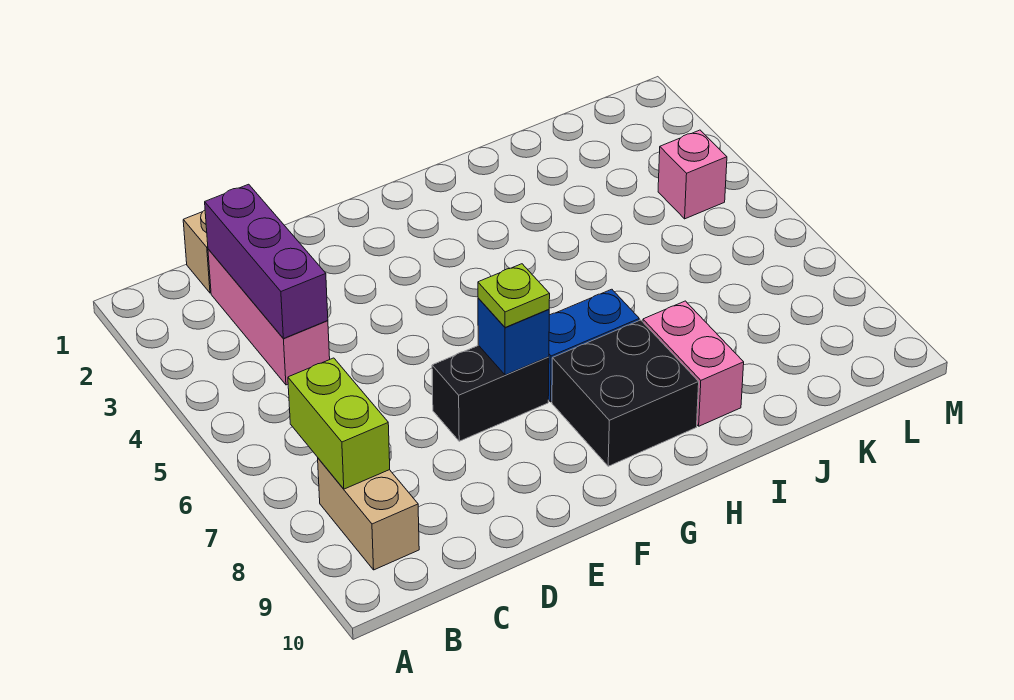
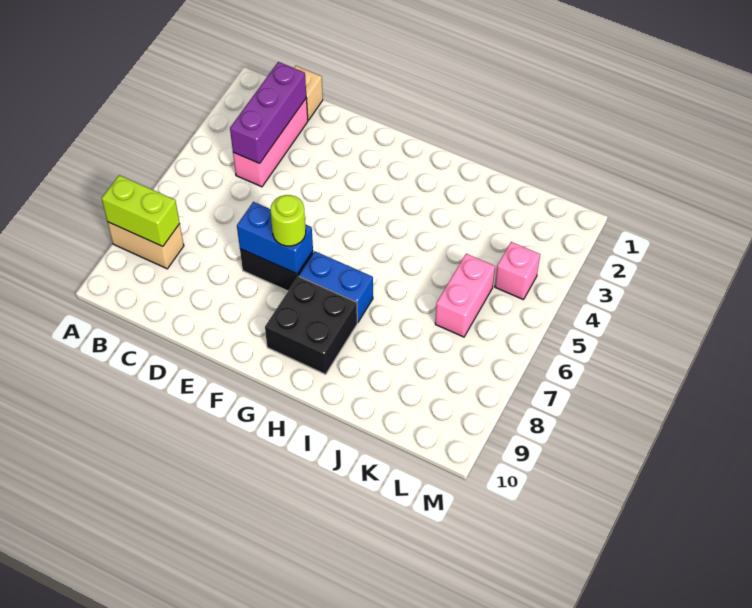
lime brick B7:B8 level 2 -> lime brick A8:B8 level 2
tan brick B8:B9 level 1 -> tan brick A8:B8 level 1
blue brick F7 level 2 -> blue brick E7:F7 level 2
lime plate F7 level 3 -> lime round brick F7 level 3
pink brick I8:I9 level 1 -> pink brick K5:K6 level 1

